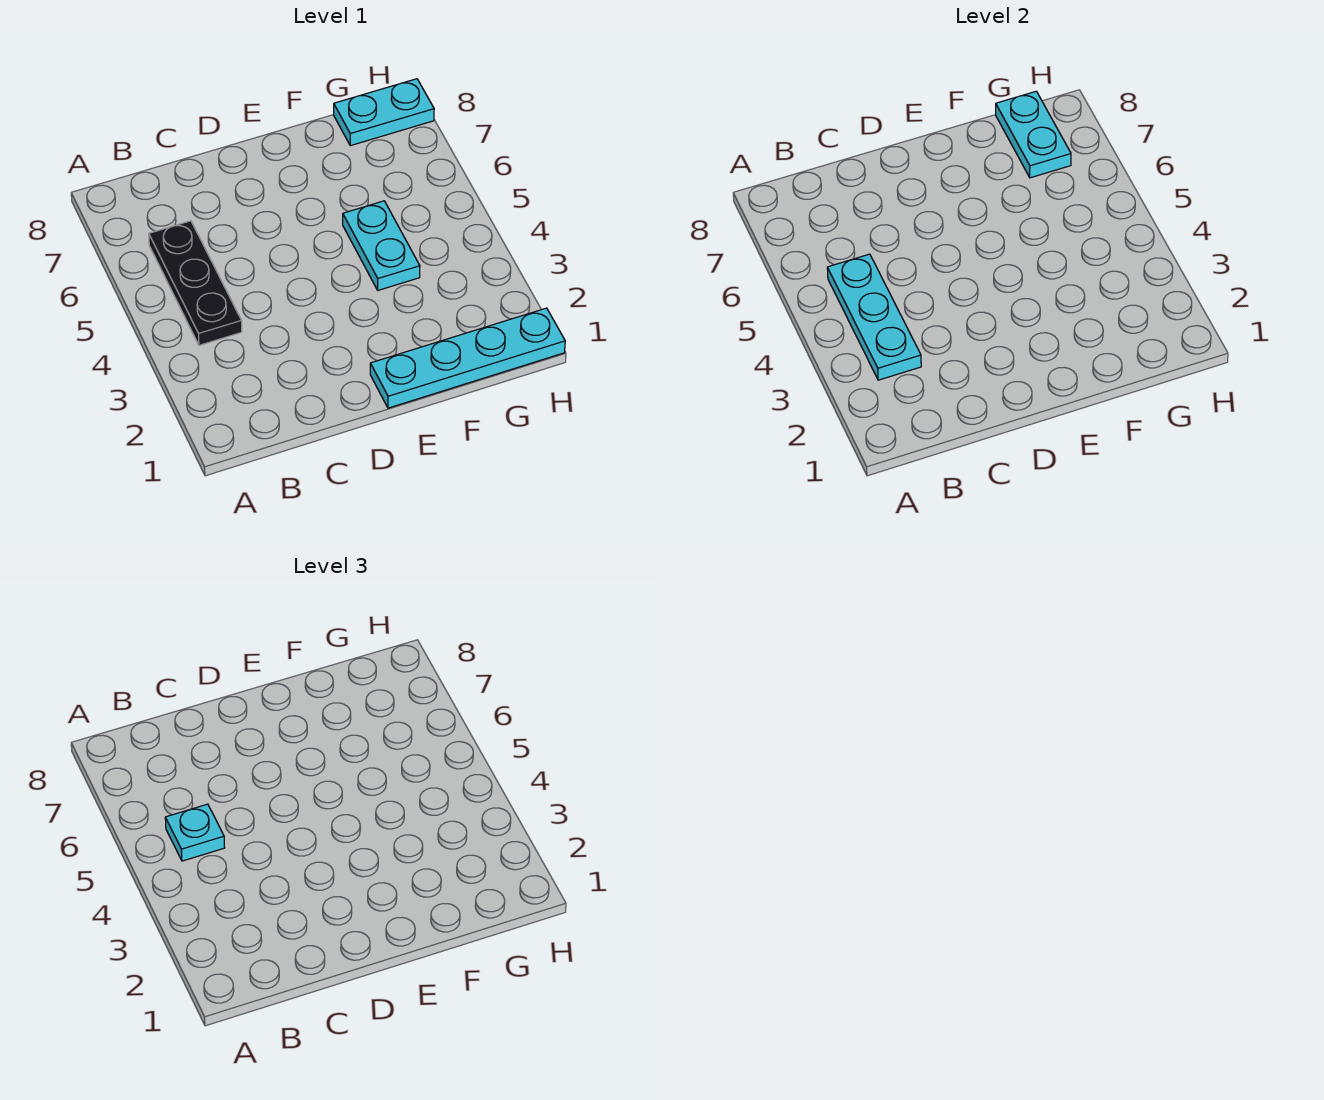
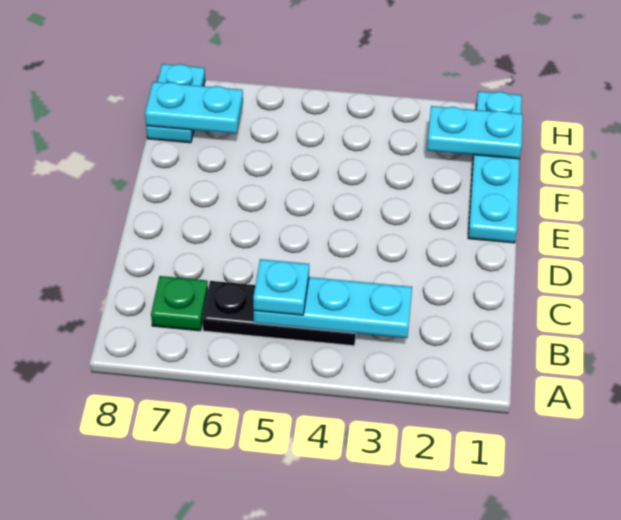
none -> green plate B7 level 1
cyan plate F4:F5 level 1 -> cyan plate G1:G2 level 2

